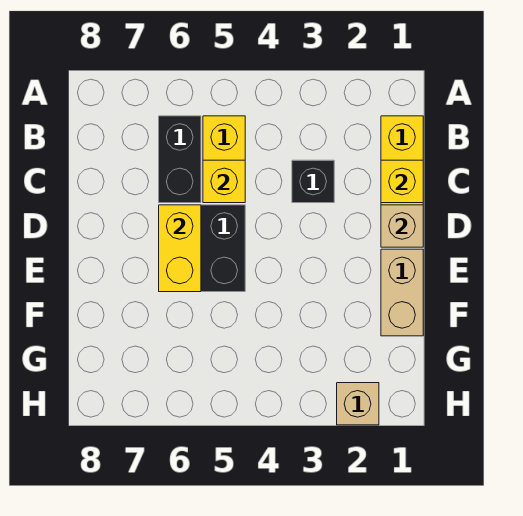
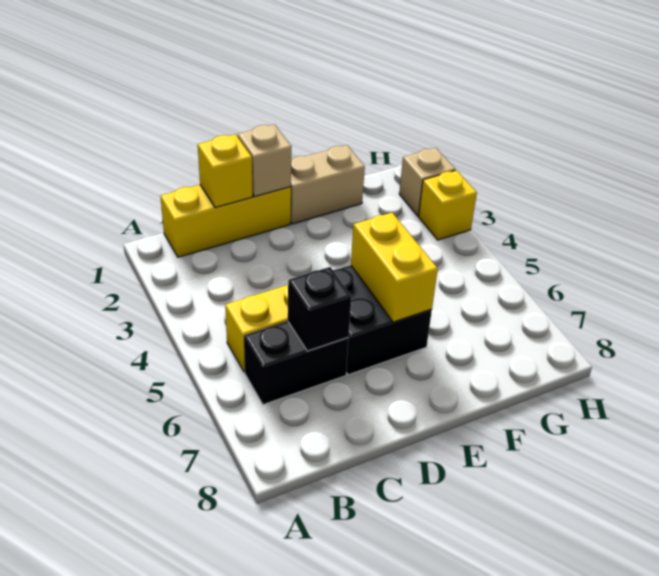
black brick C3 level 1 -> black brick C6 level 2
yellow brick C5 level 2 -> yellow brick H3 level 1
yellow brick D6:E6 level 2 -> yellow brick E5:E6 level 2

